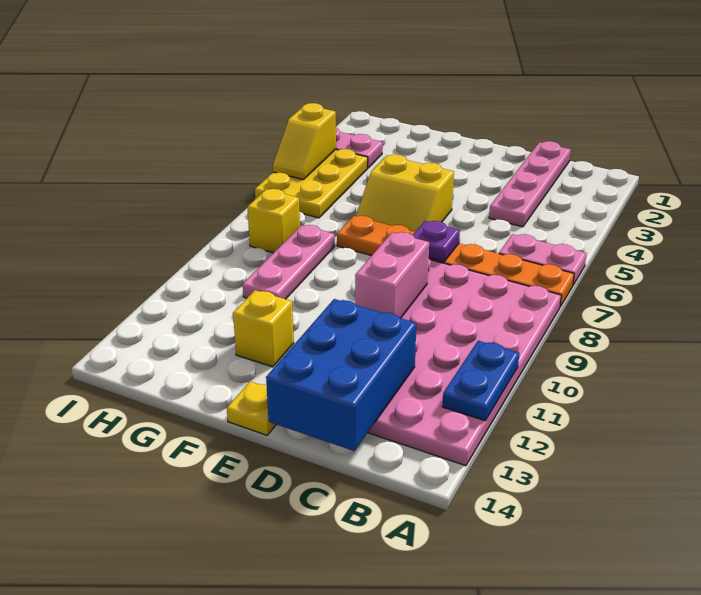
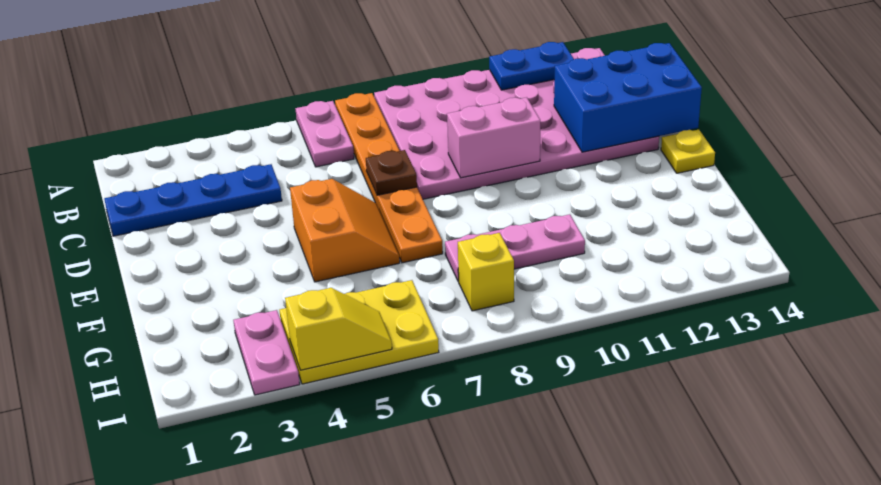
pink plate C1:C4 level 1 -> blue plate C1:C4 level 1
purple plate D7 level 2 -> brown plate D7 level 2
yellow slope E5:F6 level 1 top 5 -> orange slope E5:F6 level 1 top 5
yellow brick F12 level 1 -> none

